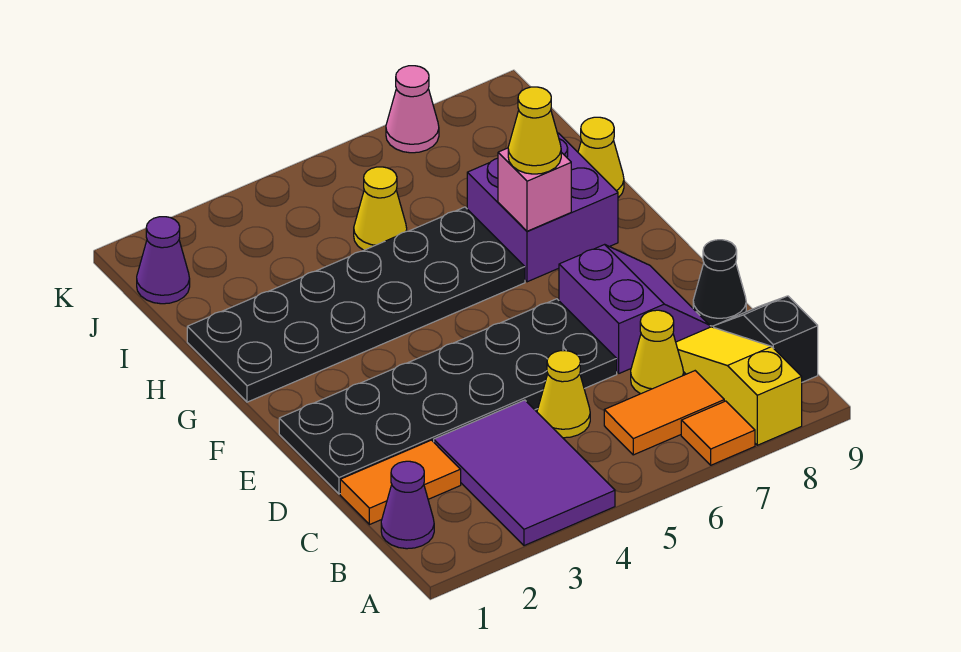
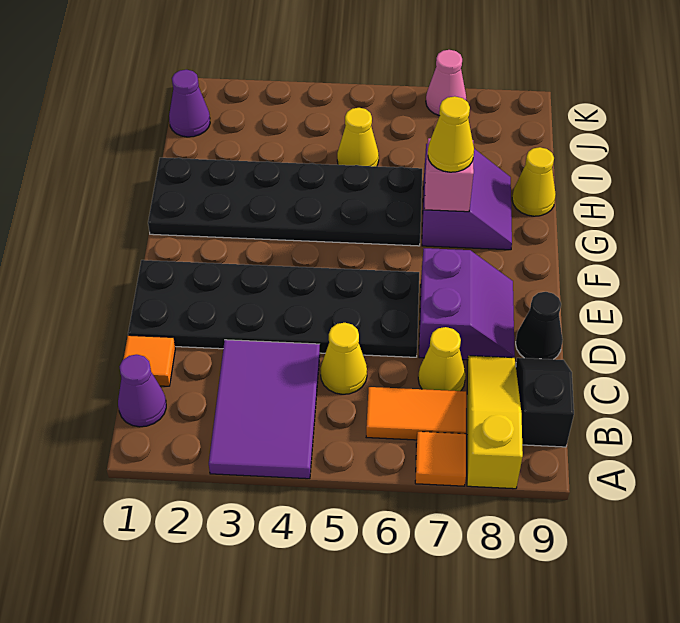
orange tile C1:C2 level 1 -> orange tile C1 level 1
purple brick G7:H8 level 1 -> purple slope G7:H8 level 1 top 7

